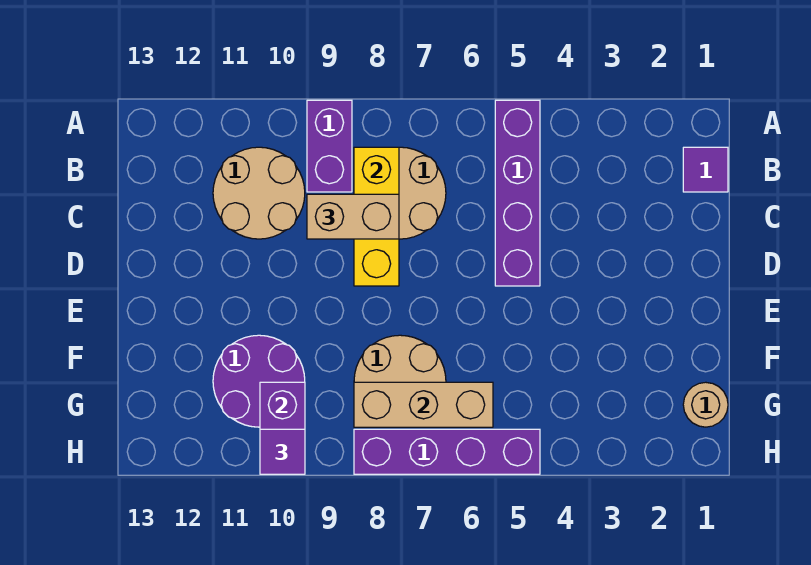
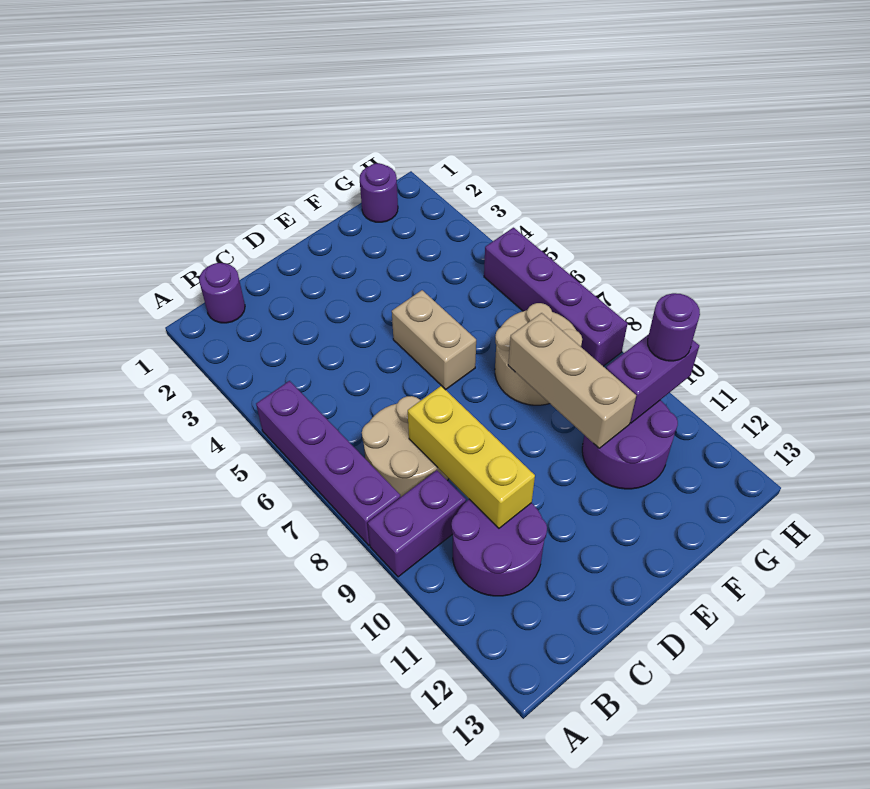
purple brick A5:D5 level 1 -> purple brick A5:A8 level 1
purple tile B1 level 1 -> purple round brick B1 level 1
yellow brick B8:D8 level 2 -> yellow brick C8:C10 level 2
tan round brick B10:C11 level 1 -> purple round brick B10:C11 level 1
tan brick C8:C9 level 3 -> tan brick E5:E6 level 1
tan round brick G1 level 1 -> purple round brick G1 level 1
tan brick G6:G8 level 2 -> tan brick F8:F10 level 2
purple tile H10 level 3 -> purple round brick H10 level 3

